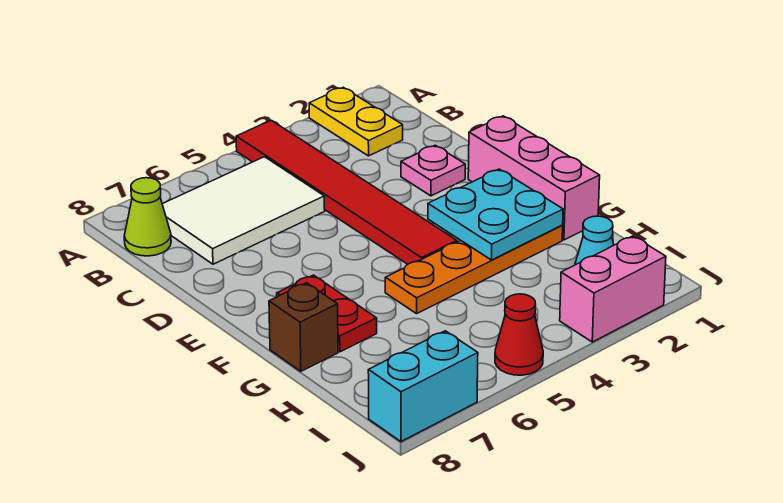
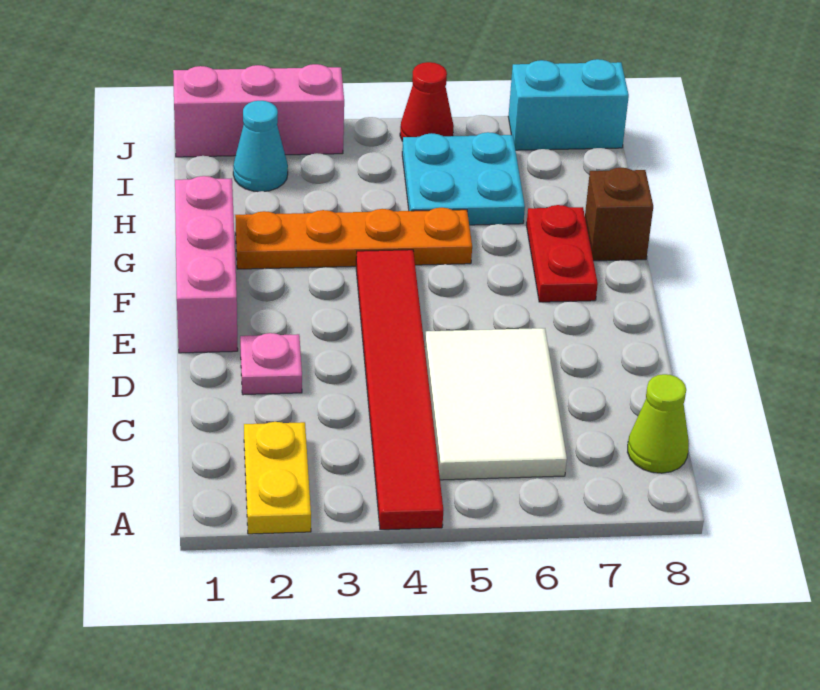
white tile B5:C7 level 1 -> white tile B5:D6 level 1
cyan plate F2:G3 level 2 -> cyan plate H5:I6 level 1
pink brick J2:J3 level 1 -> pink brick J1:J3 level 1

